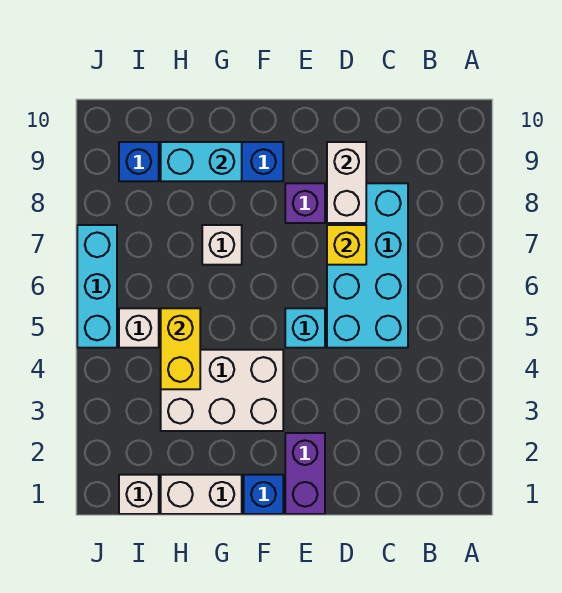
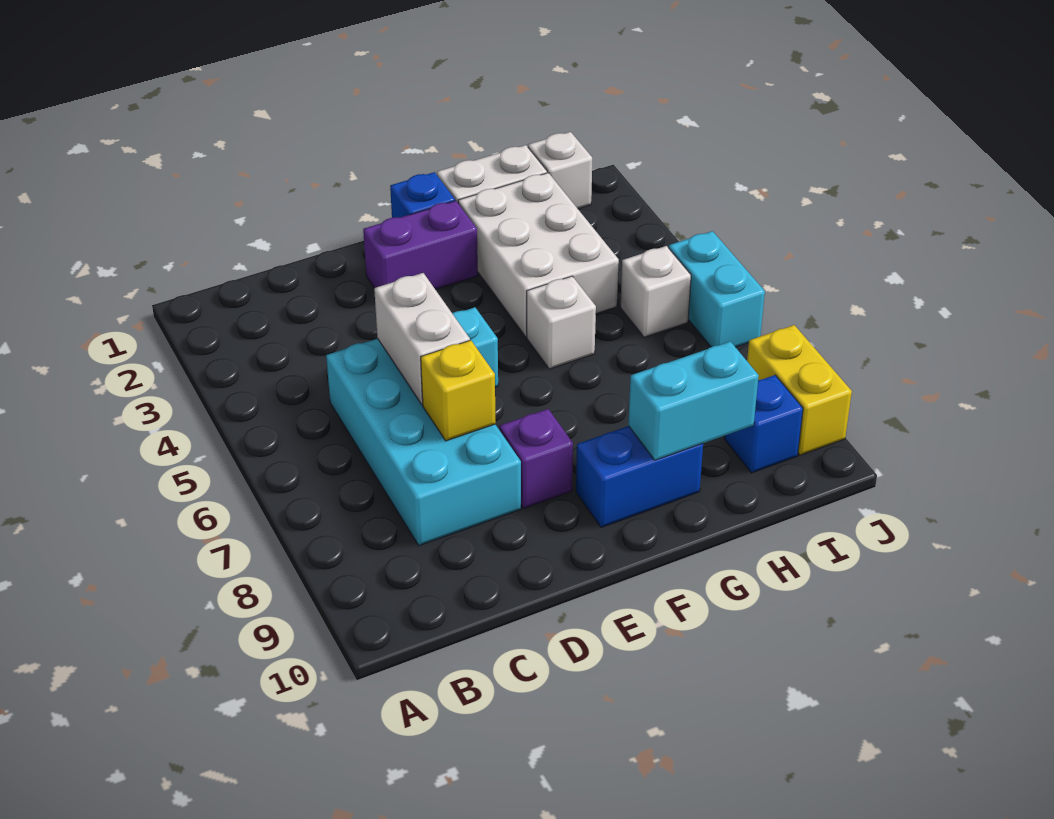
white brick D8:D9 level 2 -> white brick D5:D6 level 2
purple brick E1:E2 level 1 -> purple brick E2:F2 level 1
white brick F3:H4 level 1 -> white brick G2:H4 level 1
white brick G7 level 1 -> white brick G5 level 1
yellow brick H4:H5 level 2 -> yellow brick J8:J9 level 1
cyan brick J5:J7 level 1 -> cyan brick J5:J6 level 1

